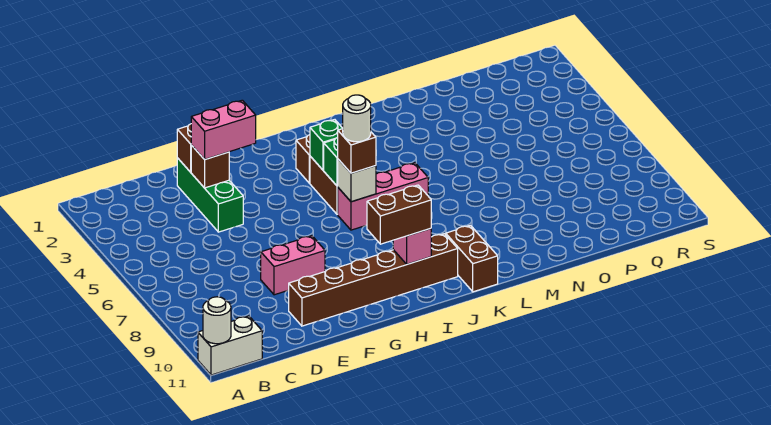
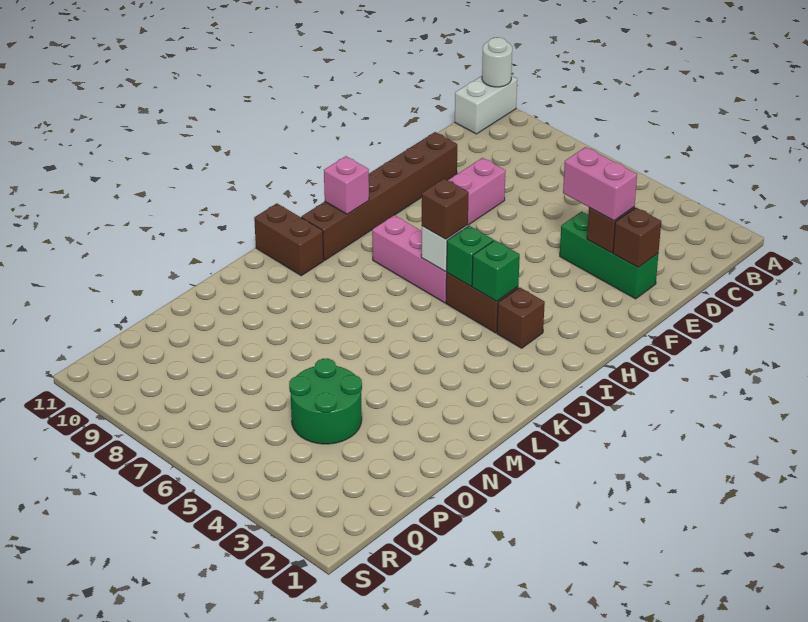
pink brick E3:F3 level 3 -> pink brick E3:E4 level 3
brown brick H10:I10 level 3 -> none
pink brick I6:K6 level 1 -> pink brick I6:I8 level 1
white round brick I6 level 4 -> none
none -> green round brick O4:P5 level 1

